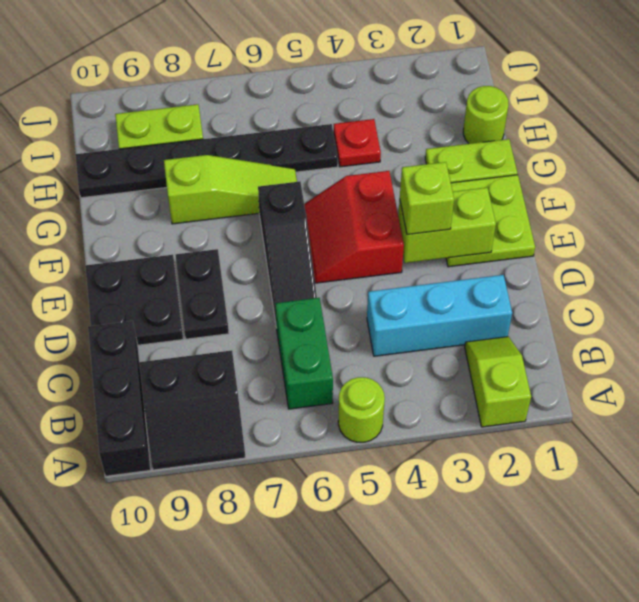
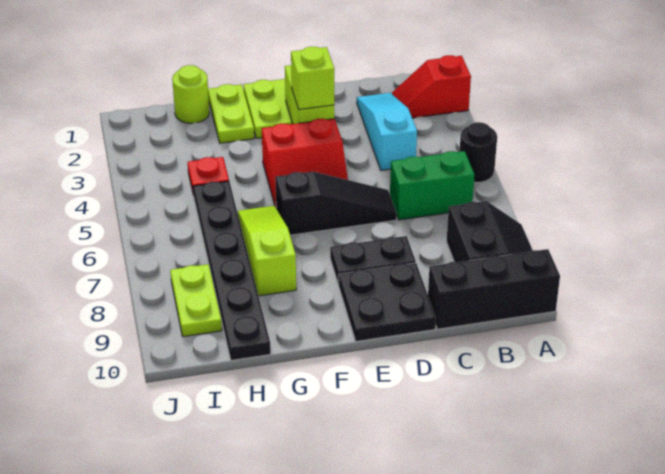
lime slope A2:B2 level 1 top A -> red slope A2:B2 level 1 top A
lime round brick A5 level 1 -> black round brick A5 level 1
cyan brick C2:C4 level 1 -> cyan slope C2:C4 level 1 top 4

